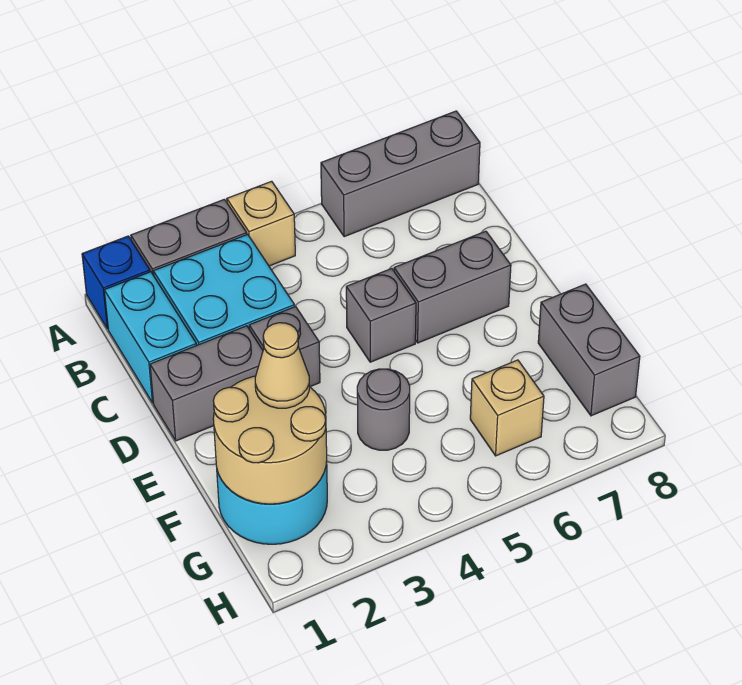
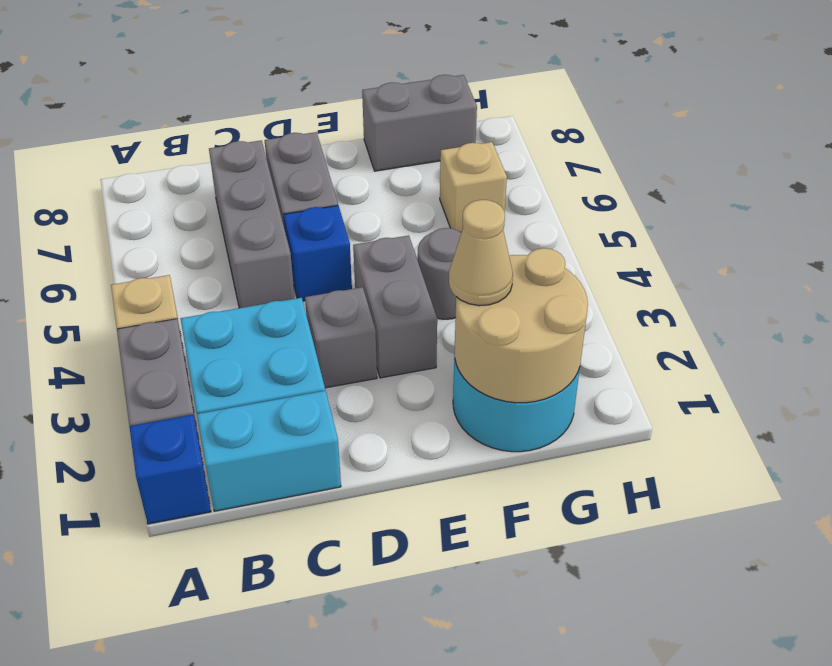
grey brick A6:A8 level 1 -> grey brick C5:C7 level 1
grey brick D1:D2 level 1 -> grey brick E3:E4 level 1
grey brick D5 level 1 -> blue brick D5 level 1

